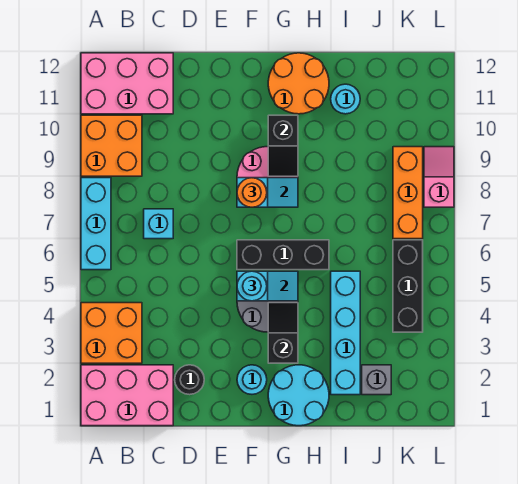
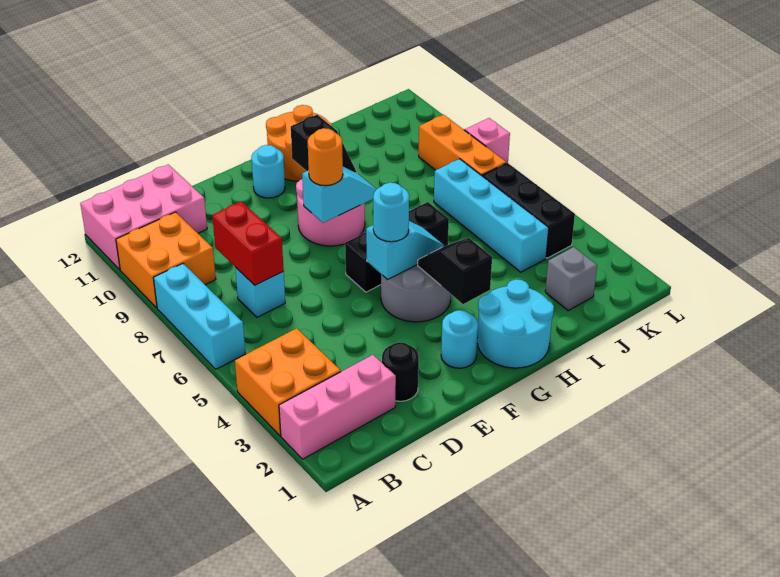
pink brick A1:C2 level 1 -> pink brick A2:C2 level 1
none -> red brick C7:C8 level 2
cyan brick I2:I5 level 1 -> cyan brick J4:J7 level 1
cyan round brick I11 level 1 -> cyan round brick F11 level 1

